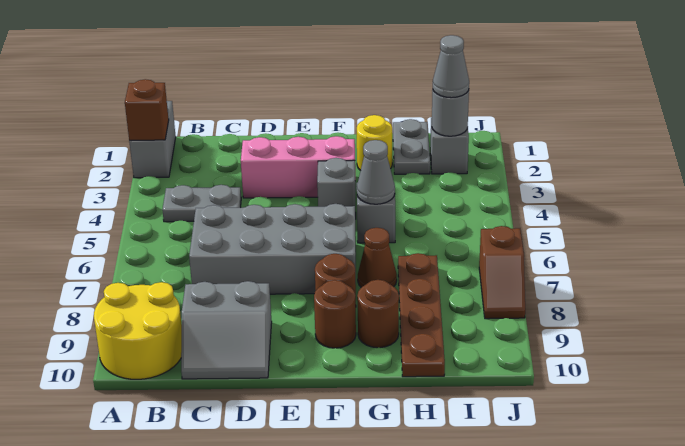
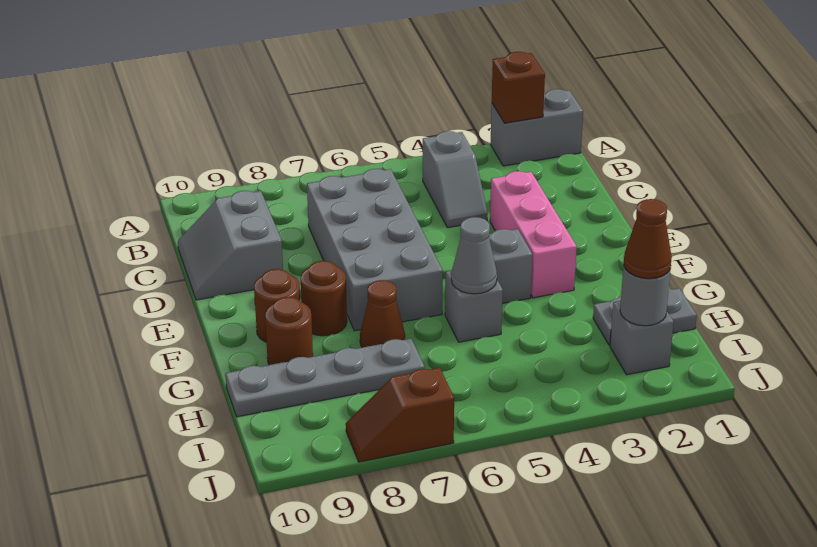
yellow round brick A9:B10 level 1 -> none
grey plate B4:C4 level 1 -> grey slope B4:C4 level 1 top B
yellow round brick G2 level 1 -> none
brown plate H7:H10 level 1 -> grey plate H7:H10 level 1
grey cone I2 level 3 -> brown cone I2 level 3

